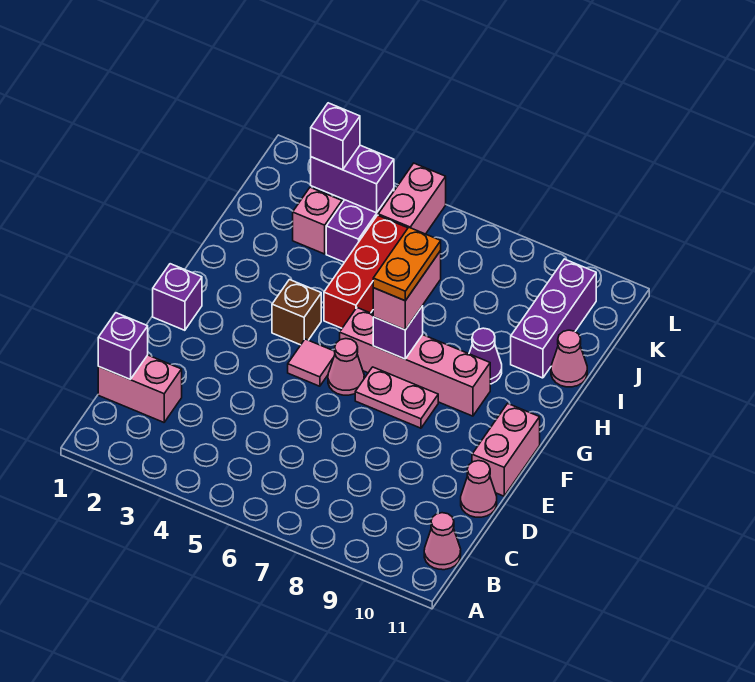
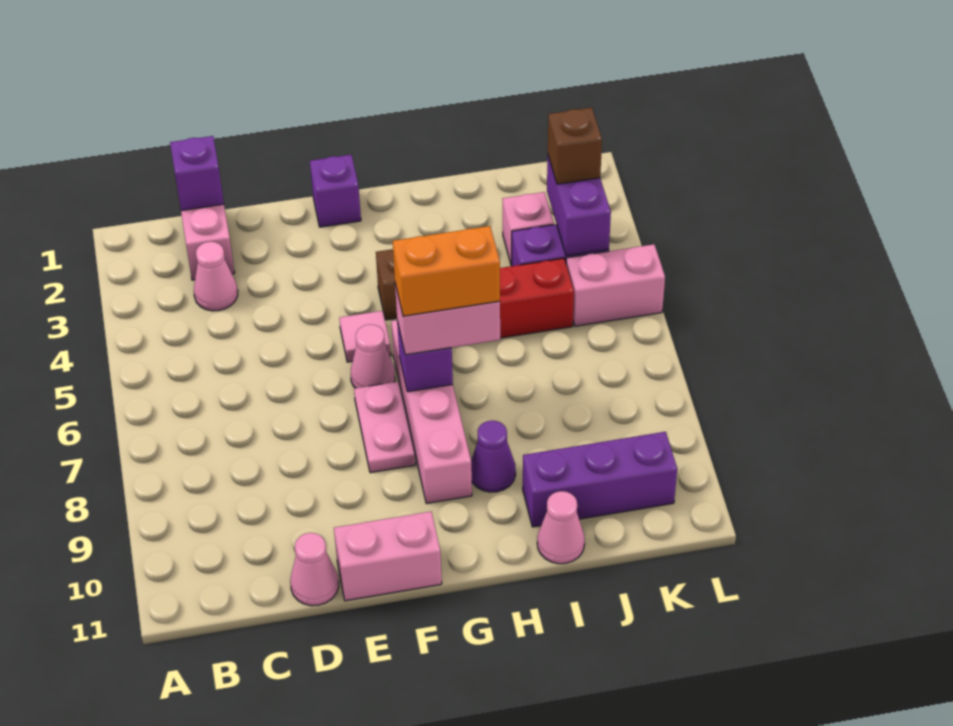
pink cone B11 level 1 -> pink cone C3 level 1
orange plate G7:H7 level 4 -> orange brick G7:H7 level 4
purple brick K3 level 3 -> brown brick K3 level 3

